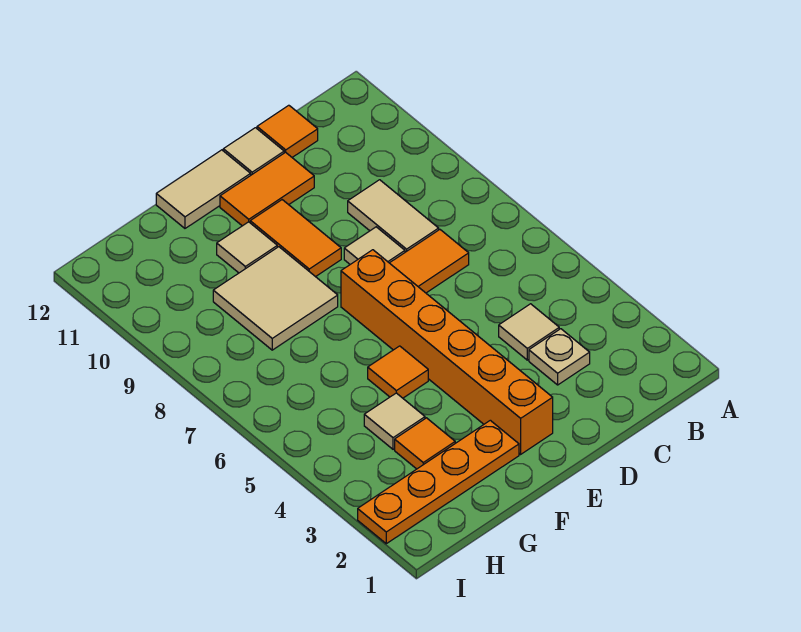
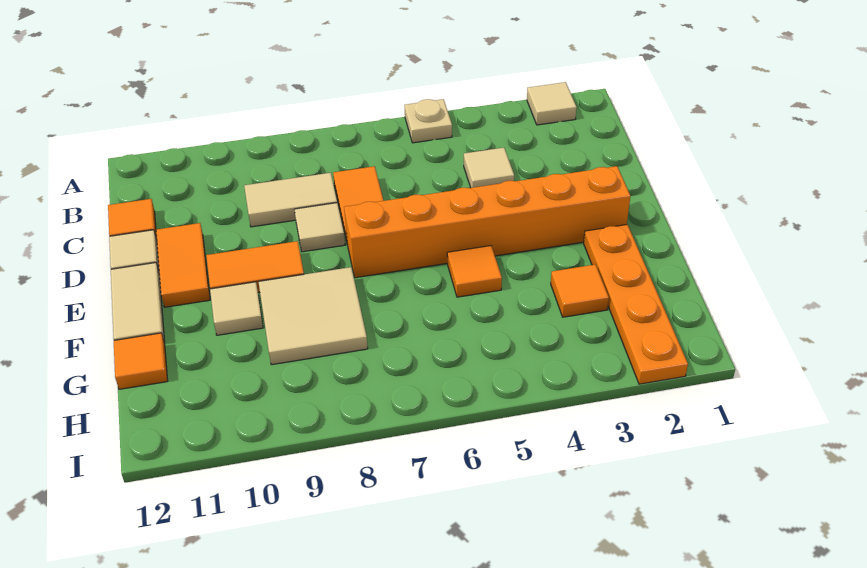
tan plate C3 level 1 -> tan plate A5 level 1
tan tile G4 level 1 -> tan tile A2 level 1
none -> orange tile G12 level 1

